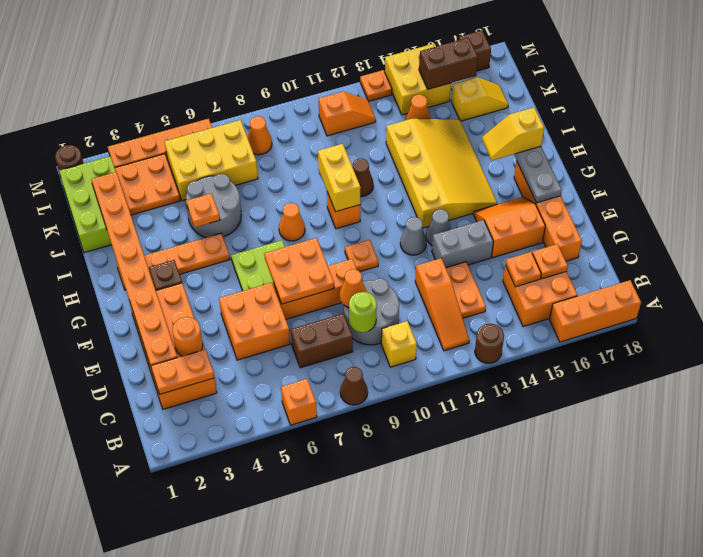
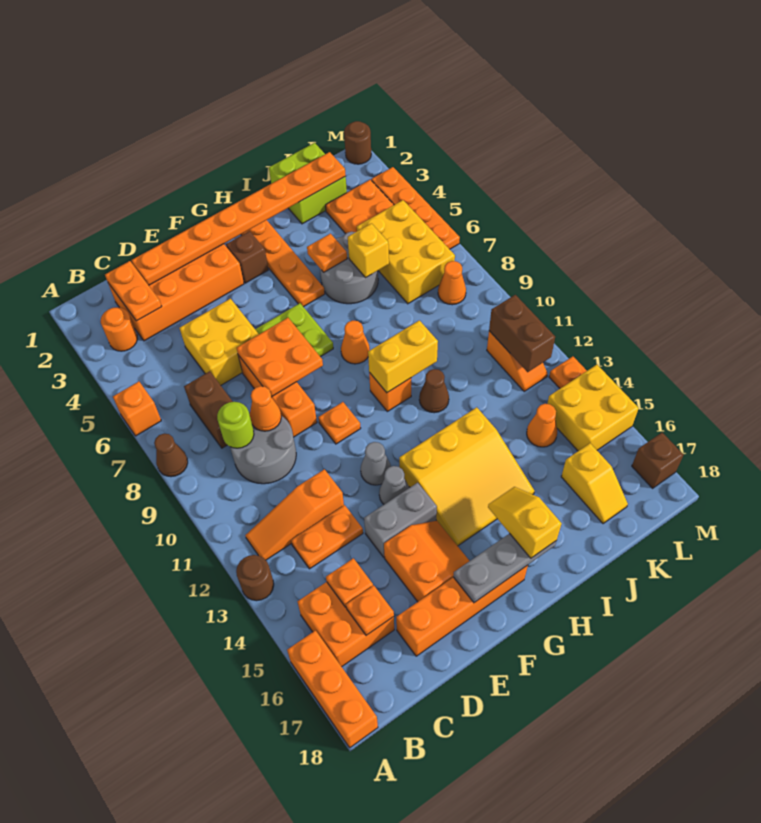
yellow brick B10 level 1 -> yellow brick J6 level 2
orange round brick D3 level 2 -> orange round brick B3 level 1
orange brick D5:E6 level 1 -> yellow brick D5:E6 level 1
grey brick E13:E14 level 1 -> grey brick E14:F14 level 1
yellow slope G13:J15 level 1 top 13 -> yellow slope G13:I15 level 1 top 13
lime brick J1:L2 level 1 -> lime brick J1:K2 level 1
brown brick L15:L16 level 2 -> brown brick L11:L12 level 2

